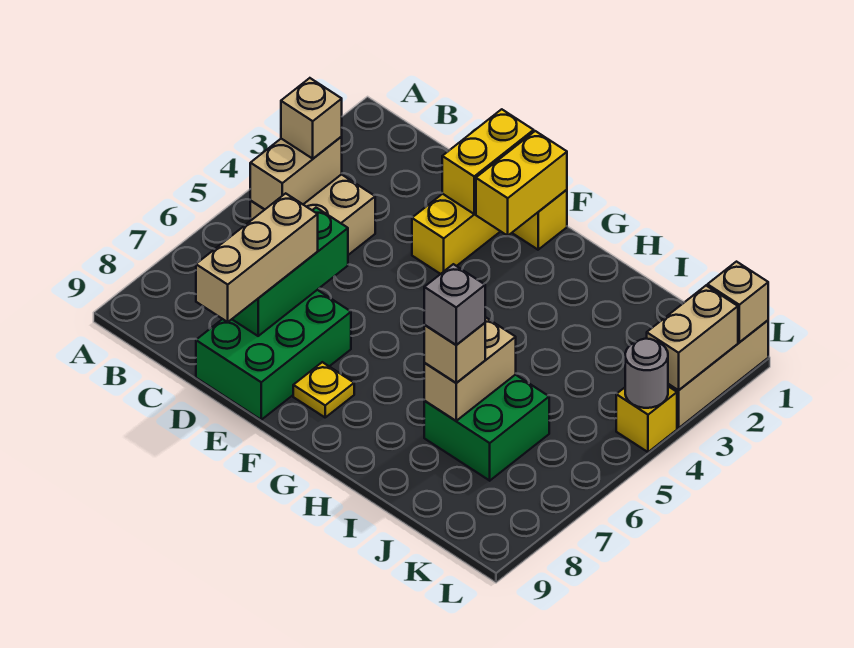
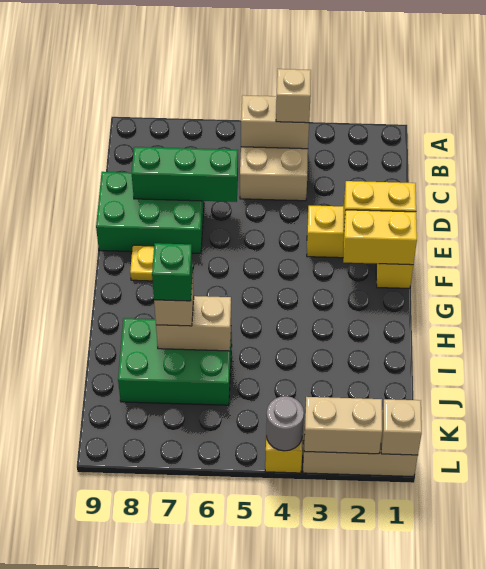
tan brick D7:D9 level 3 -> none
green brick I6:J7 level 1 -> green brick I6:J8 level 1
grey brick I7 level 4 -> green brick I7 level 4

